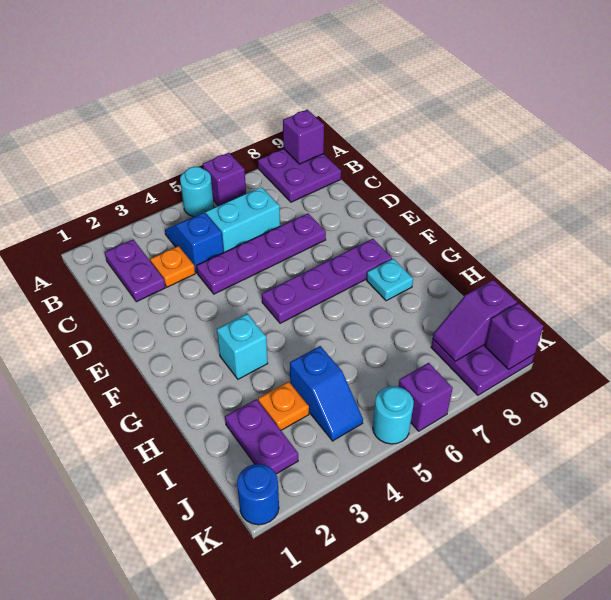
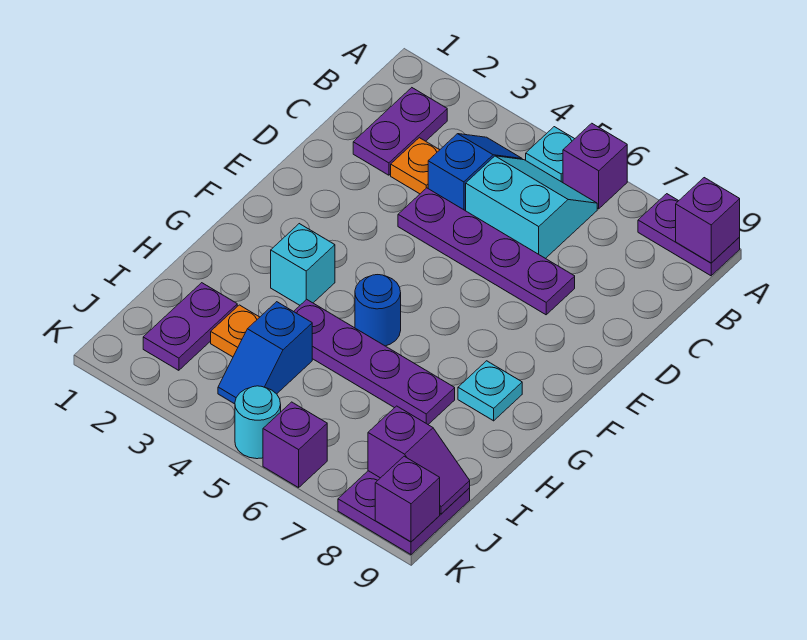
cyan round brick A5 level 1 -> cyan plate A5 level 1
purple plate A8:B9 level 1 -> purple plate A8:A9 level 1
purple plate F5:F8 level 1 -> purple plate H4:H7 level 1
purple slope J8:J9 level 2 top 9 -> purple slope J8:J9 level 2 top 8
blue round brick K1 level 1 -> blue round brick G5 level 1

